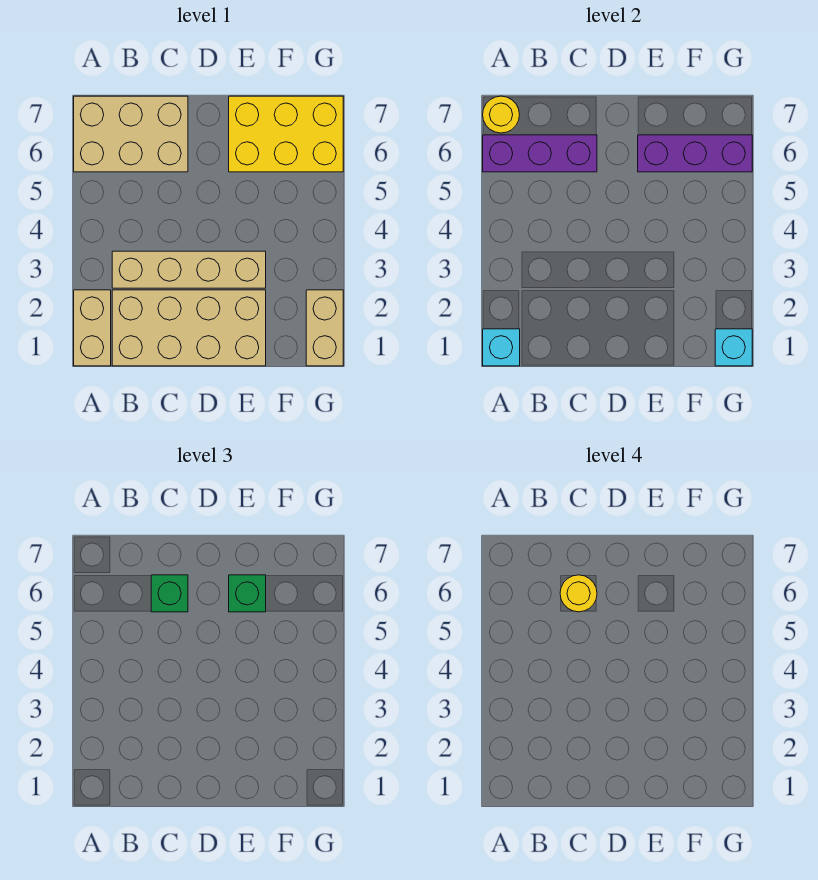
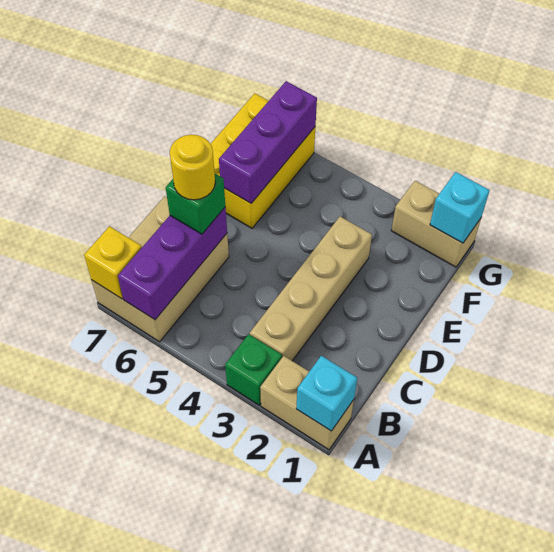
yellow round brick A7 level 2 -> yellow brick A7 level 2
tan brick B1:E2 level 1 -> none
green brick E6 level 3 -> green brick A3 level 1

